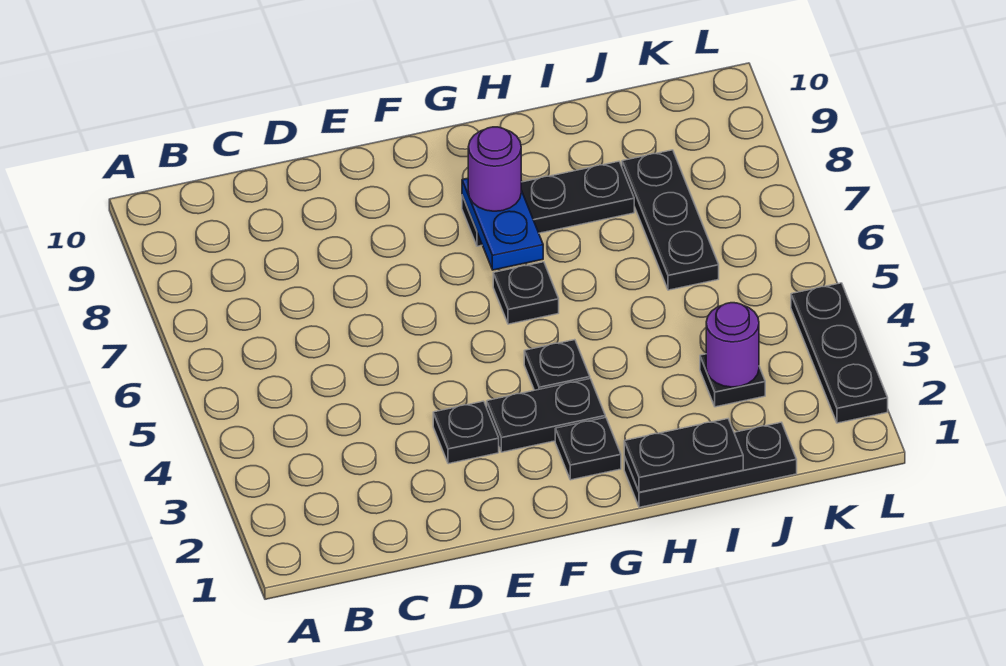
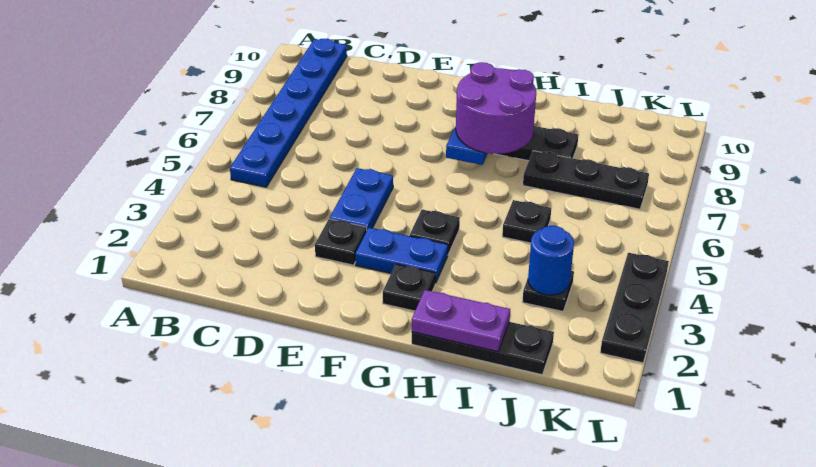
none -> blue plate B5:B10 level 1
none -> blue plate E4:E5 level 1
black plate F3:G3 level 1 -> blue plate F3:G3 level 1
black plate G6 level 1 -> black plate I5 level 1
purple round brick G8 level 3 -> purple round brick G7:H8 level 3
black plate H1:I1 level 2 -> purple plate H1:I1 level 2
purple round brick J3 level 2 -> blue round brick J3 level 2
black plate J6:J8 level 1 -> black plate I7:K7 level 1

